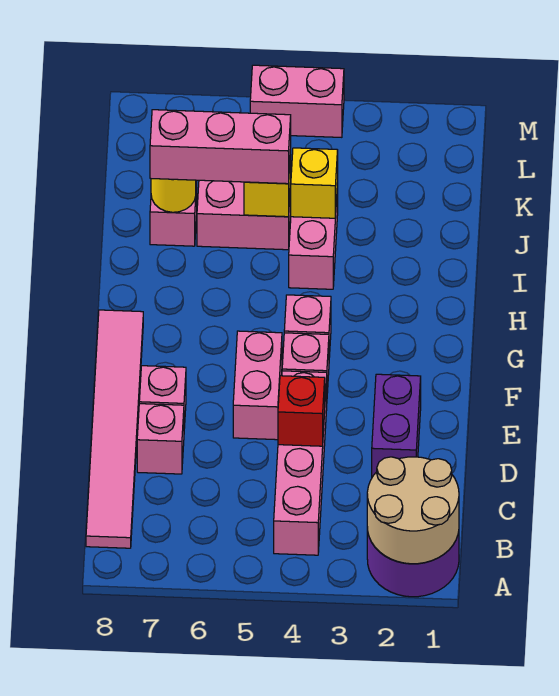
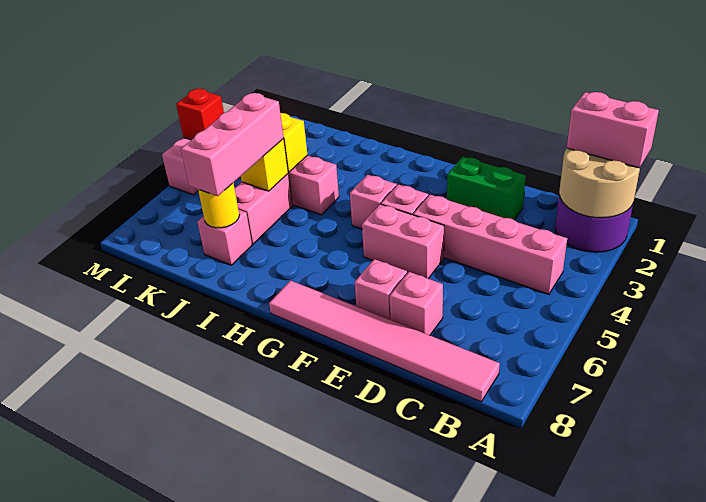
none -> pink brick A1:B1 level 3
purple brick D2:E2 level 1 -> green brick D2:E2 level 1
red brick D4 level 2 -> red brick M4 level 2

